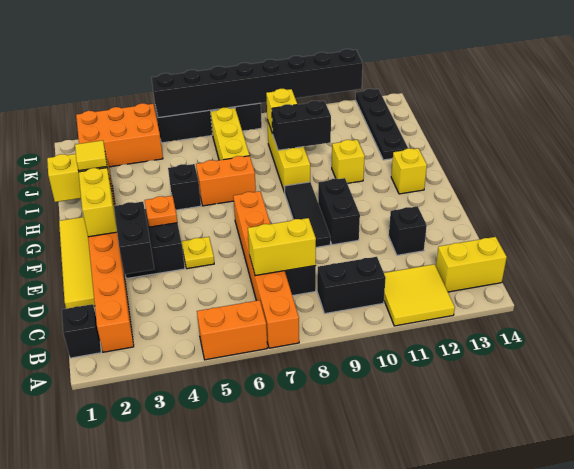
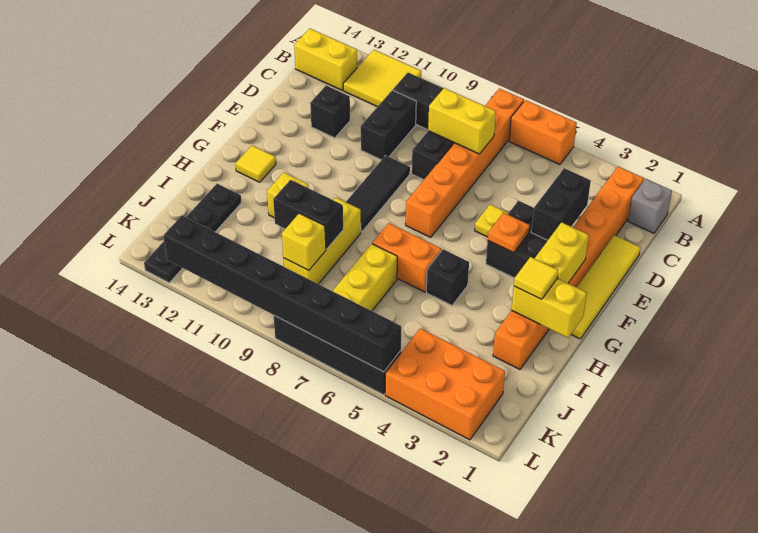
black brick B1 level 1 -> grey brick B1 level 1
black brick E10:F10 level 1 -> black brick C10:D10 level 1
yellow brick G13 level 1 -> yellow tile G13 level 1

